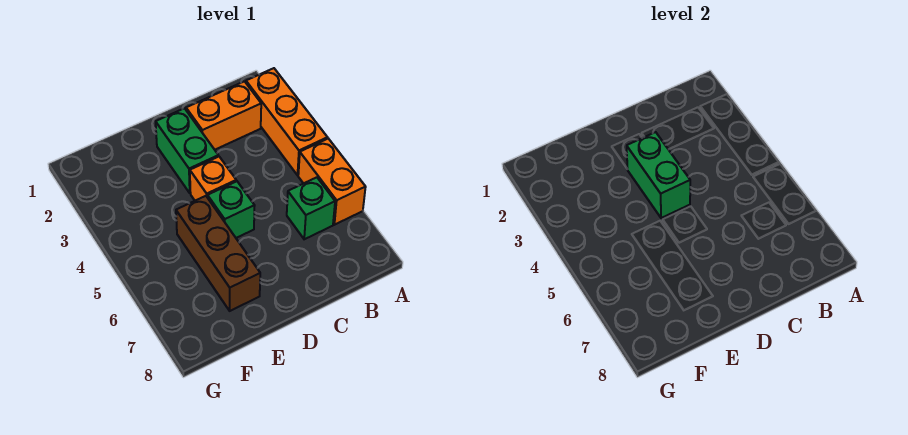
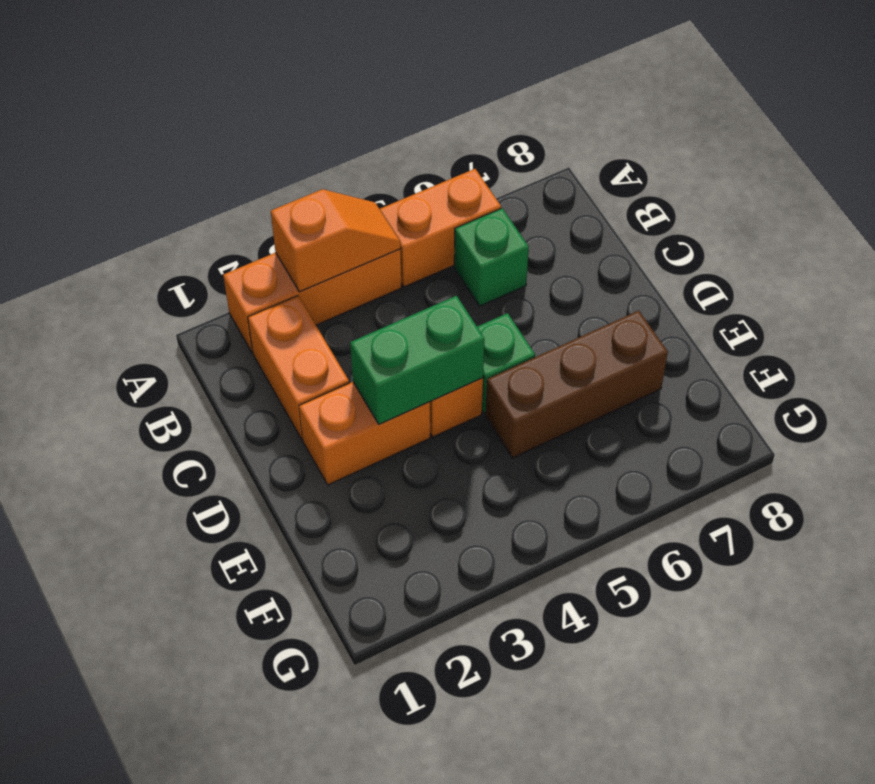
none -> orange slope A3:A4 level 2 top 3
green brick D2:D3 level 1 -> orange brick D2:D3 level 1

